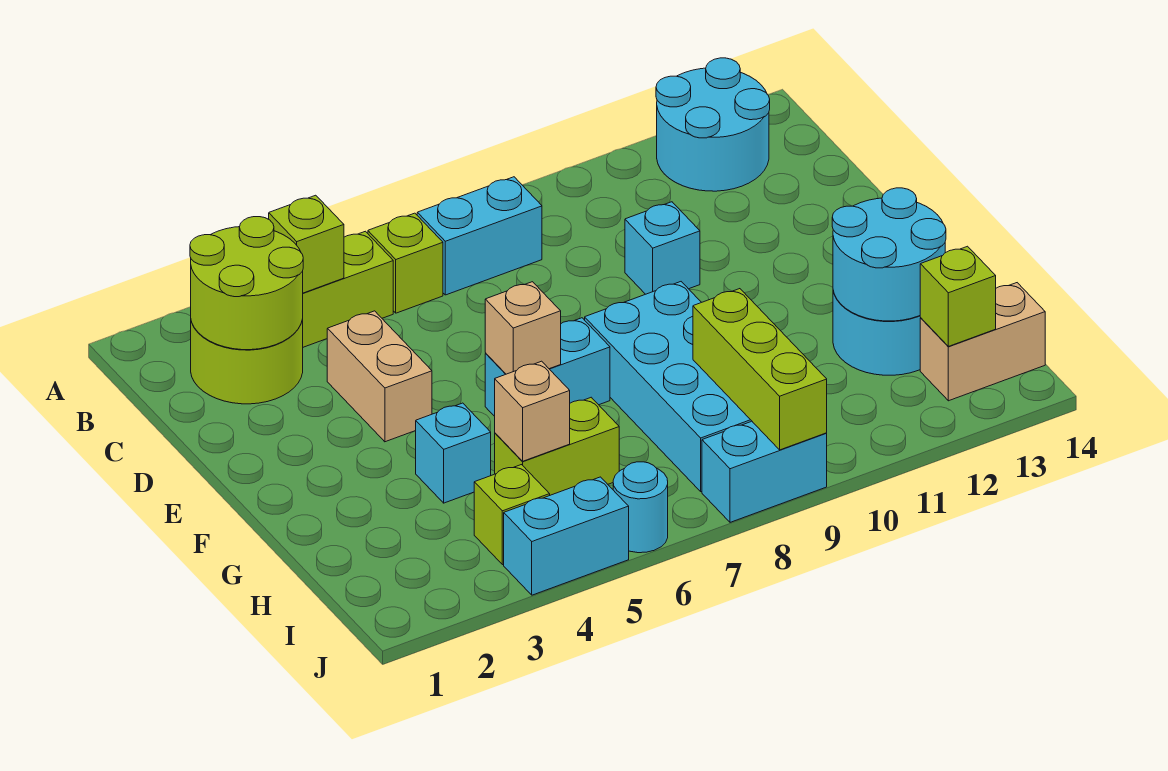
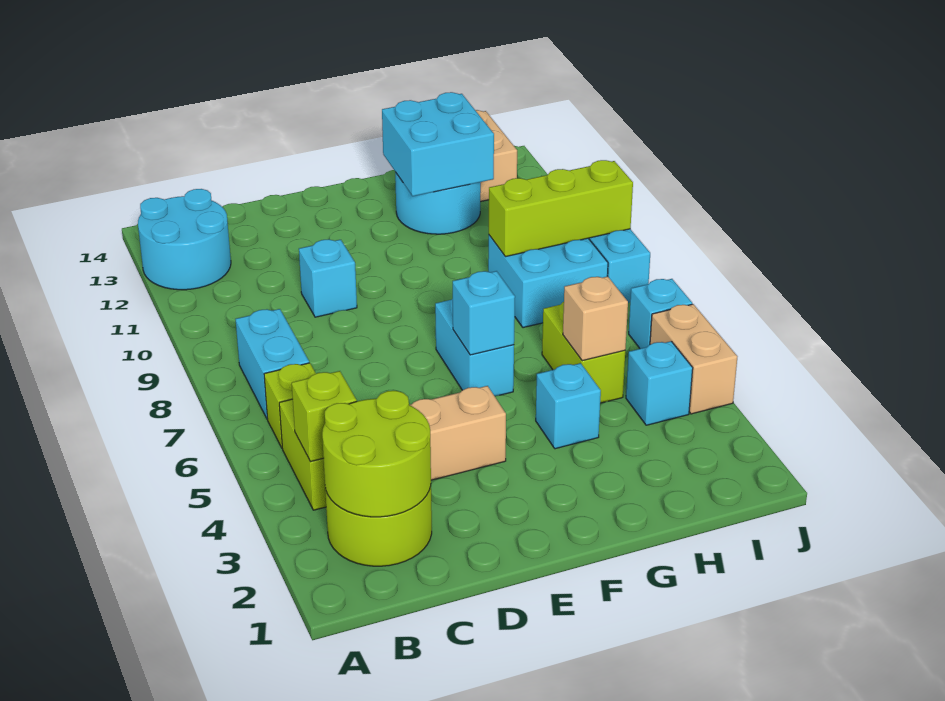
tan brick F6 level 2 -> cyan brick F6 level 2
cyan brick F8:I9 level 1 -> cyan brick H8:I9 level 1
cyan round brick G12:H13 level 2 -> cyan brick G12:H13 level 2
lime brick I4 level 1 -> cyan brick I4 level 1
lime brick I13 level 2 -> none
cyan brick J4:J5 level 1 -> tan brick J4:J5 level 1
cyan round brick J6 level 1 -> cyan brick J6 level 1

